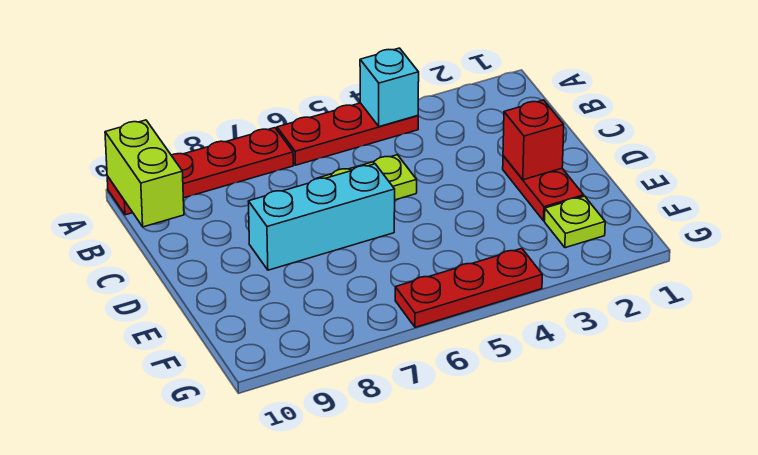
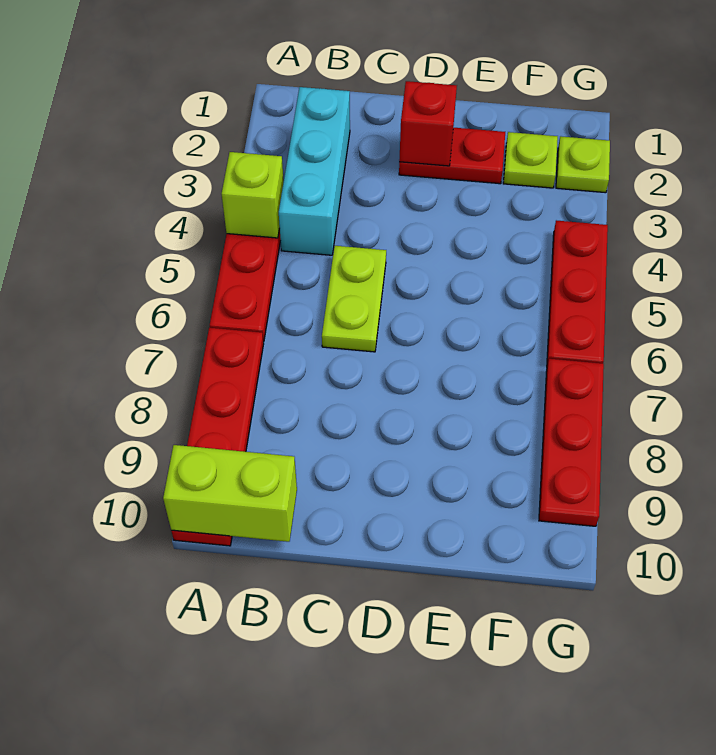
cyan brick A4 level 2 -> lime brick A4 level 2
cyan brick D6:D8 level 1 -> cyan brick B2:B4 level 1
none -> lime plate G2 level 1
none -> red plate G7:G9 level 1

